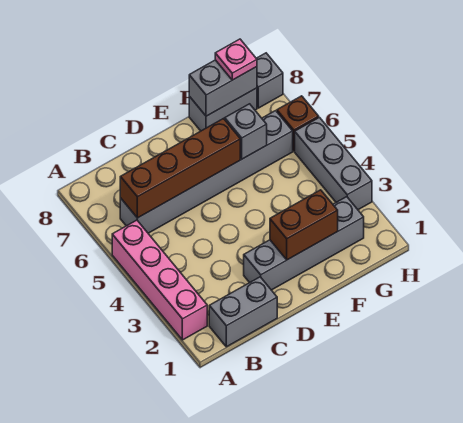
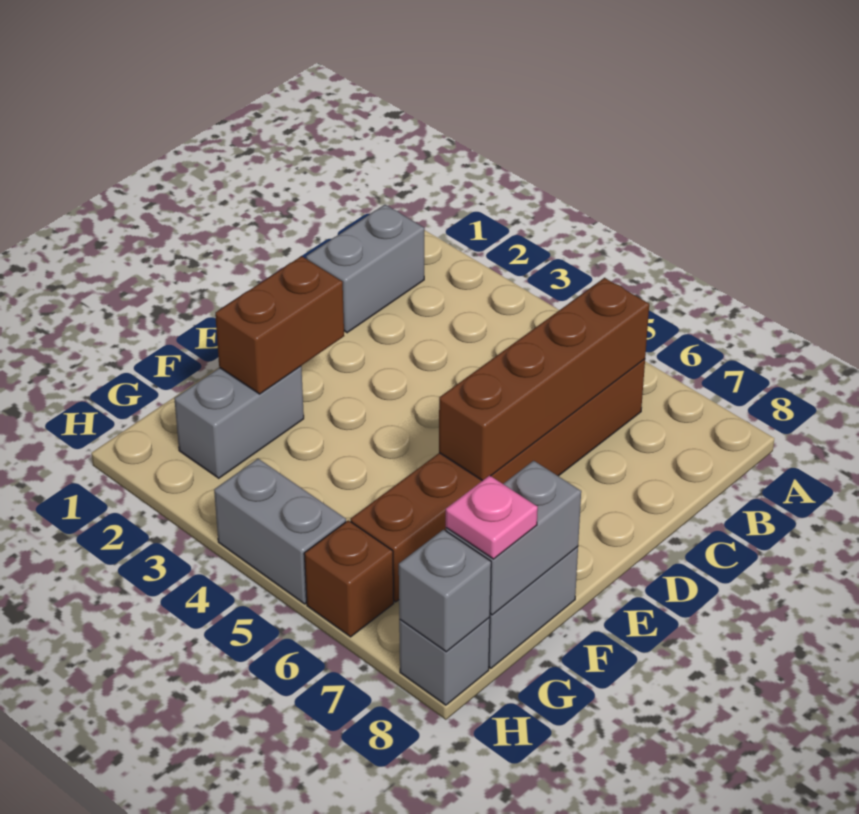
pink brick A2:A5 level 1 -> none
grey brick B6:G6 level 1 -> brown brick B6:G6 level 1
grey brick D2:G2 level 1 -> grey brick F2:G2 level 1
grey brick F6 level 2 -> grey brick H8 level 2
grey brick H3:H5 level 1 -> grey brick H4:H5 level 1

